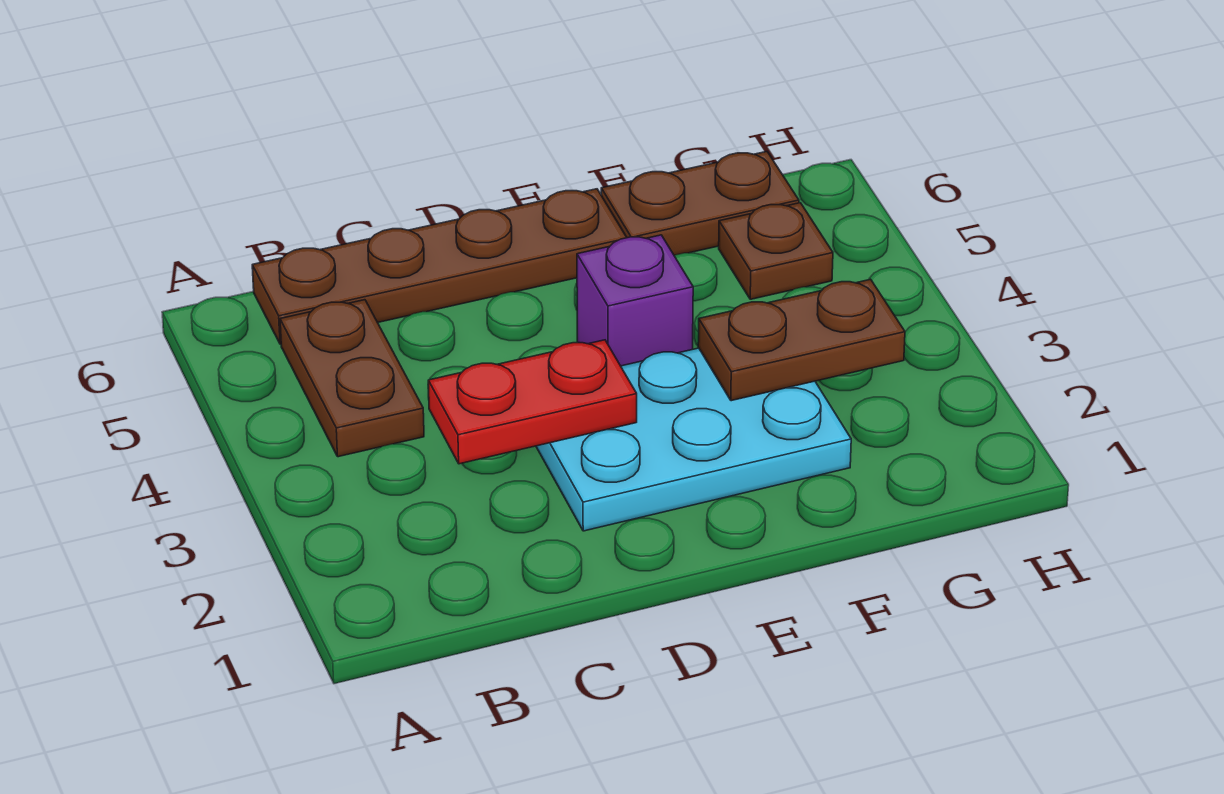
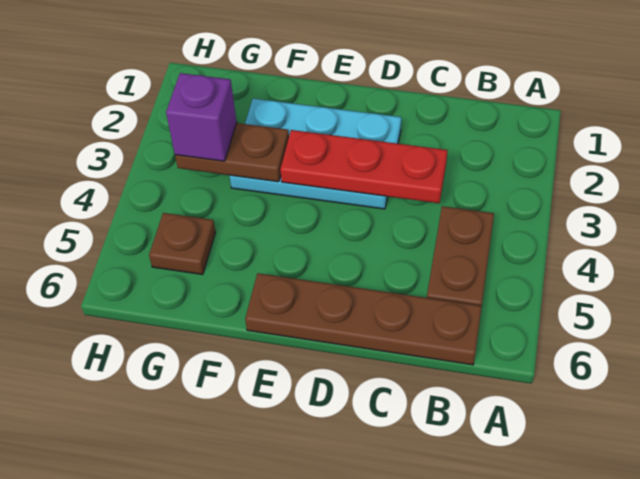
red plate C3:D3 level 2 -> red plate C3:E3 level 2
purple brick E4 level 1 -> purple brick G3 level 3
brown plate F6:G6 level 1 -> none

